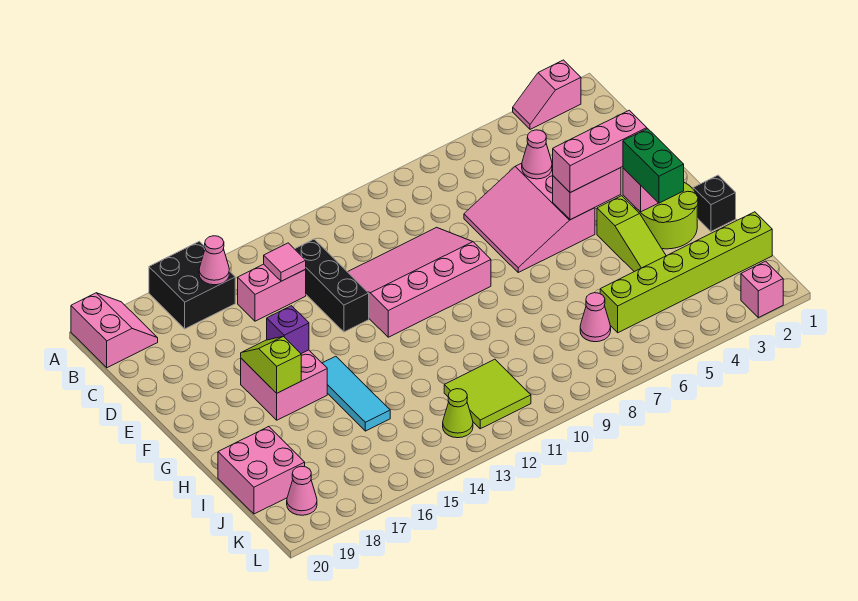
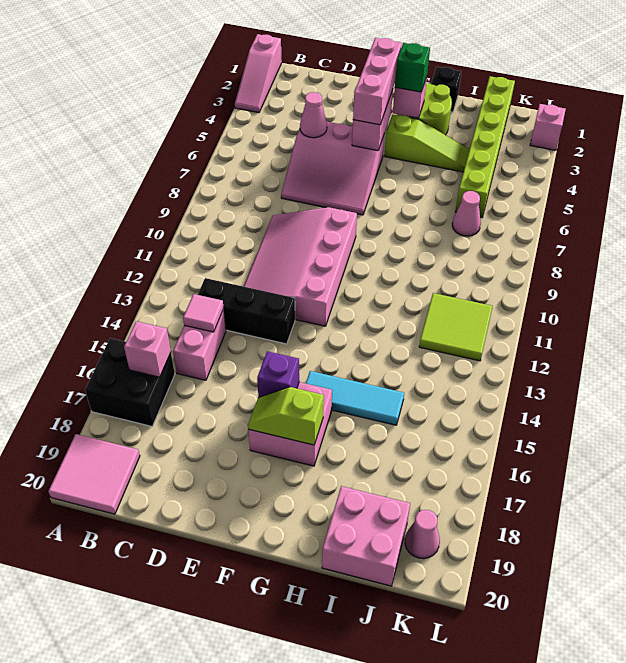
pink slope A2:A3 level 1 top 2 -> pink slope A1:A3 level 1 top 1
pink slope A19:B20 level 1 top 20 -> pink tile A19:B20 level 1
pink cone B16 level 2 -> pink brick B16 level 2
green brick G3:H3 level 3 -> green brick G3 level 3
lime cone K13 level 1 -> none

